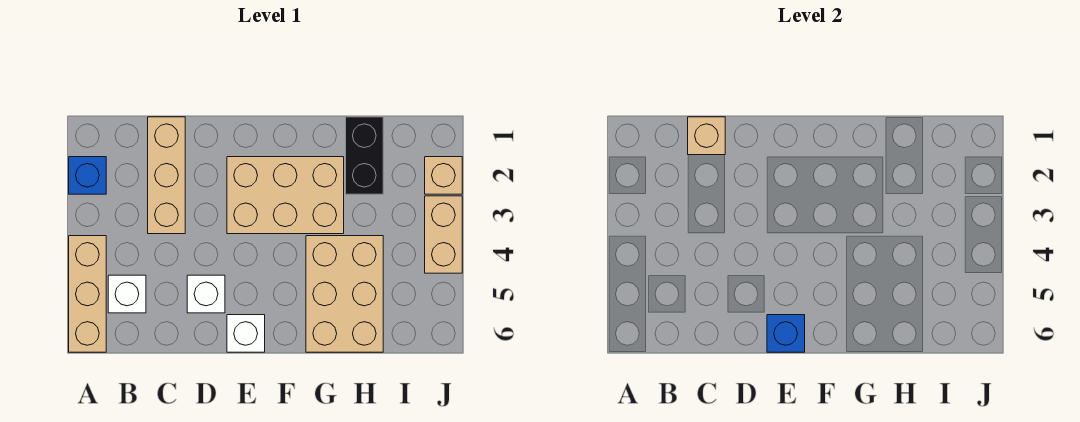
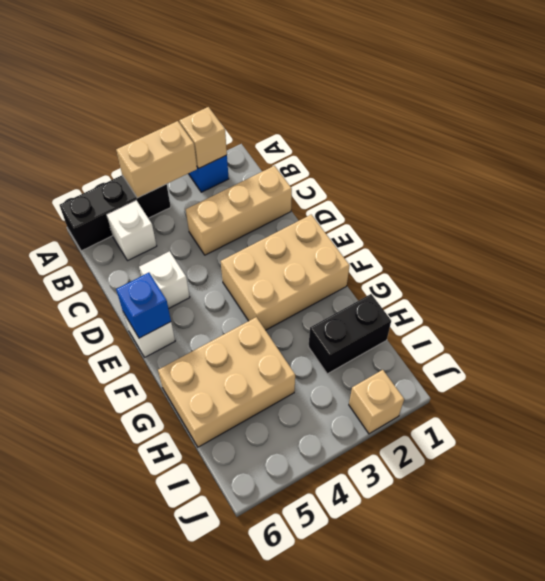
tan brick A4:A6 level 1 -> black brick A4:A6 level 1
tan brick C1 level 2 -> tan brick A2 level 2
tan brick E2:G3 level 1 -> tan brick E1:F3 level 1
tan brick J3:J4 level 1 -> tan brick A3:A4 level 2

